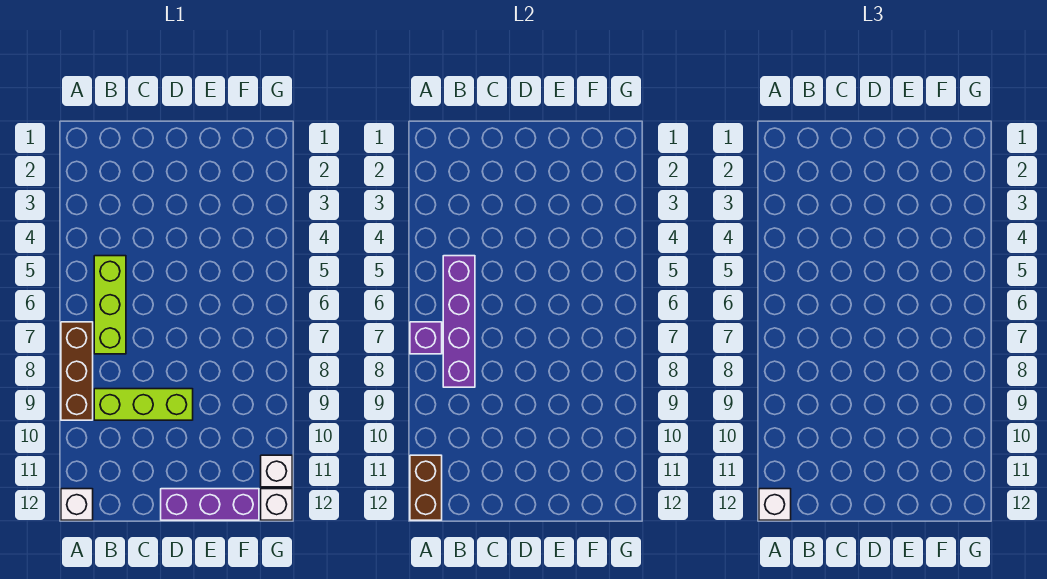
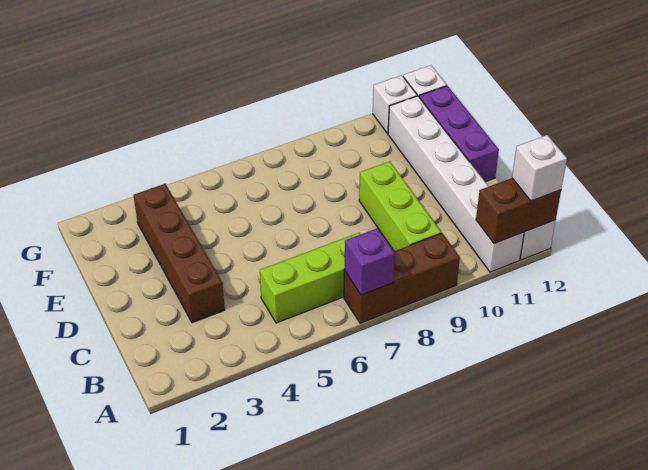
none -> white brick A11:F11 level 1
purple brick B5:B8 level 2 -> none
none -> brown brick C3:F3 level 1

